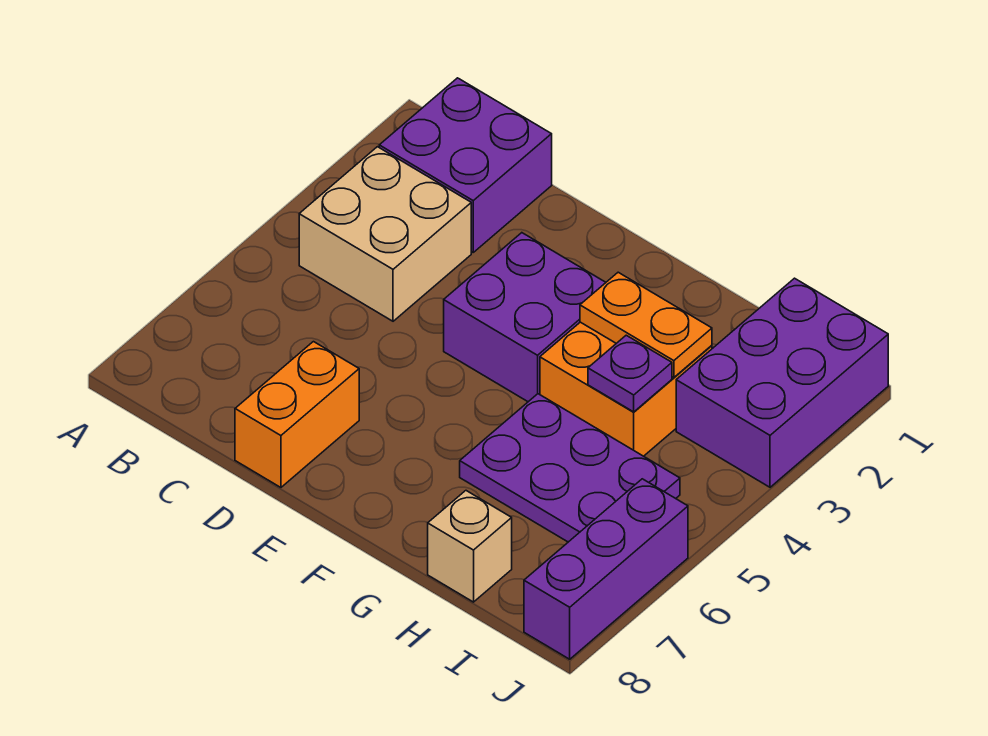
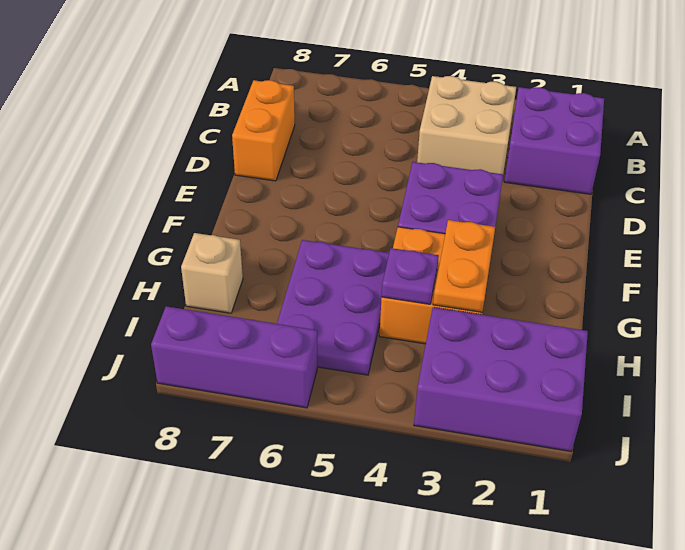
orange brick D7:D8 level 1 -> orange brick C8:D8 level 1

